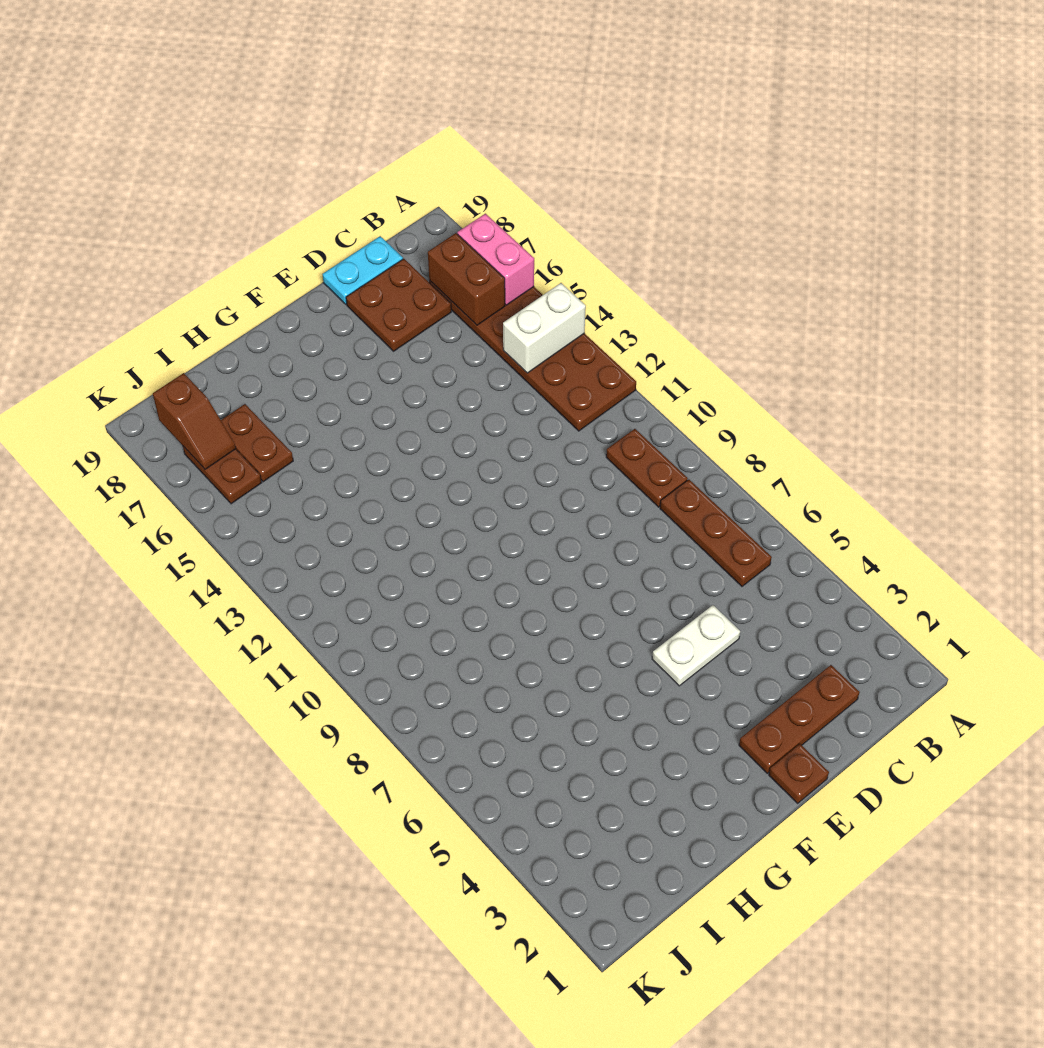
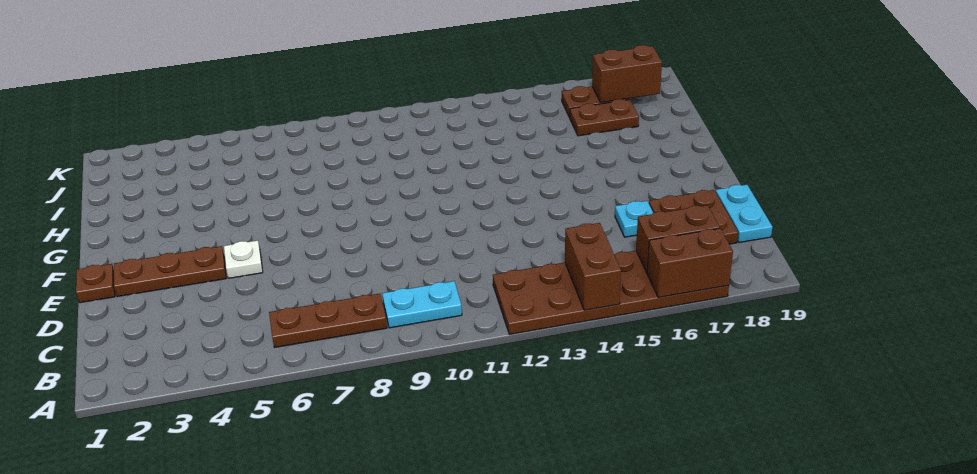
white brick A14:B14 level 2 -> brown brick A14:B14 level 2
pink brick A16:A17 level 2 -> brown brick A16:A17 level 2
brown plate B9:B10 level 1 -> cyan plate B9:B10 level 1
brown plate C2:E2 level 1 -> brown plate E2:E4 level 1
white plate D5:E5 level 1 -> white plate E5 level 1
none -> cyan plate D16 level 1
brown slope J17:J18 level 2 top 18 -> brown brick J17:J18 level 2

